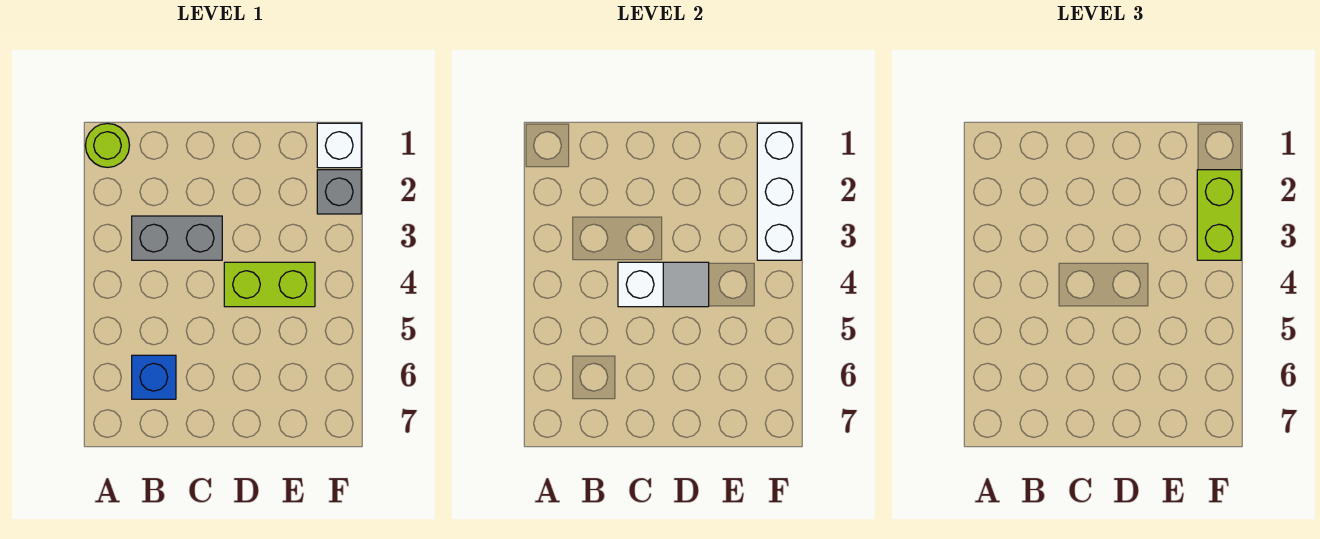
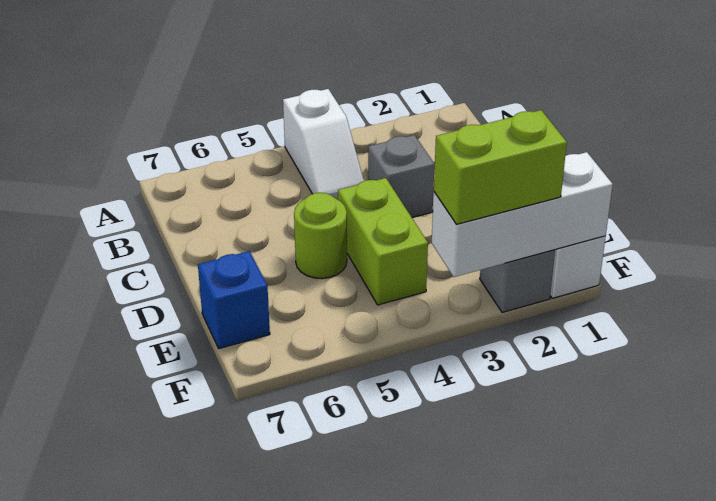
lime round brick A1 level 1 -> lime round brick D5 level 1
grey brick B3:C3 level 1 -> grey brick C3 level 1
blue brick B6 level 1 -> blue brick E7 level 1
white slope C4:D4 level 2 top C -> white slope A4:B4 level 1 top A

